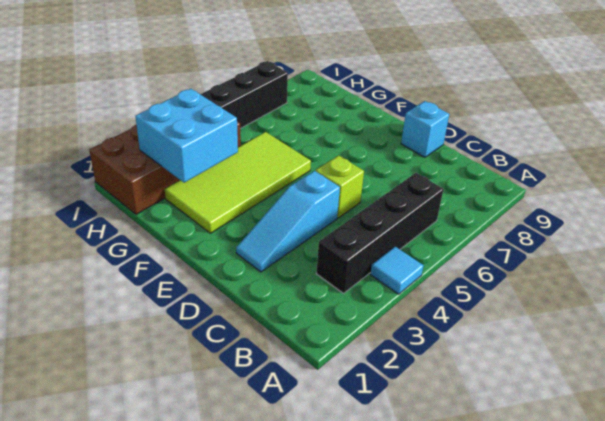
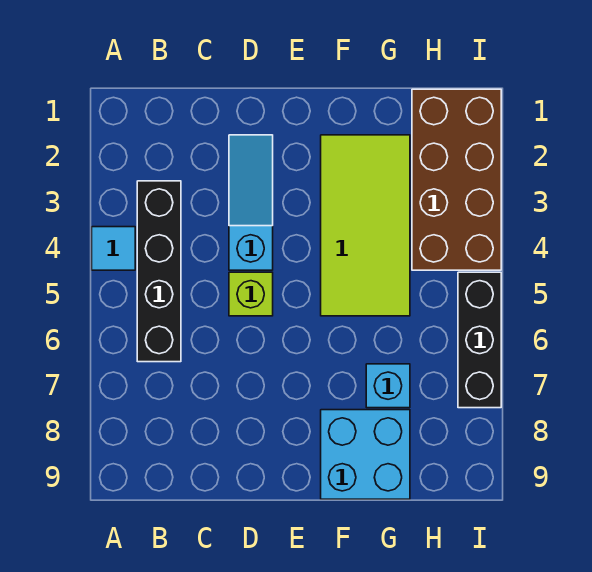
cyan brick D9 level 1 -> cyan brick G7 level 1
cyan brick G2:H3 level 2 -> cyan brick F8:G9 level 1

